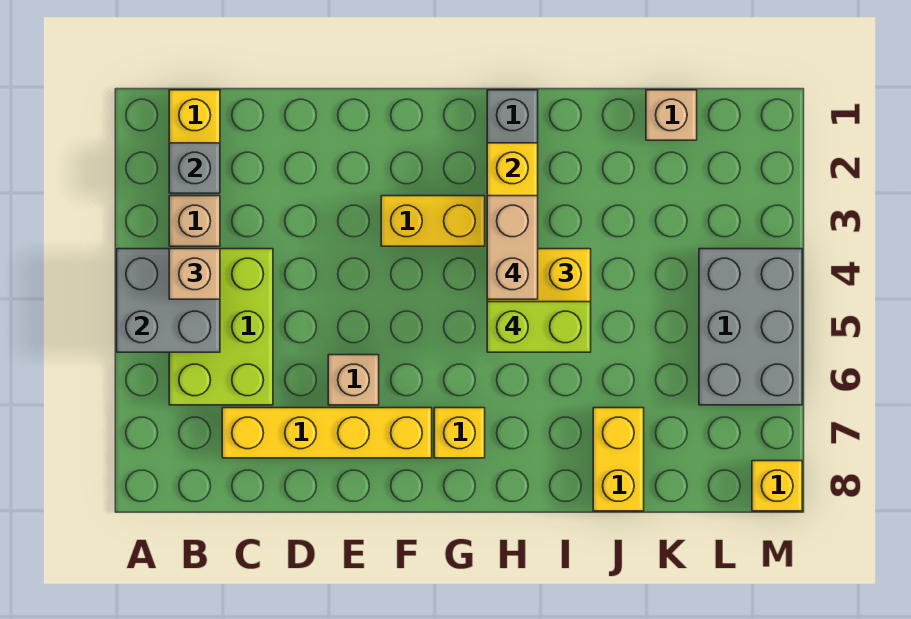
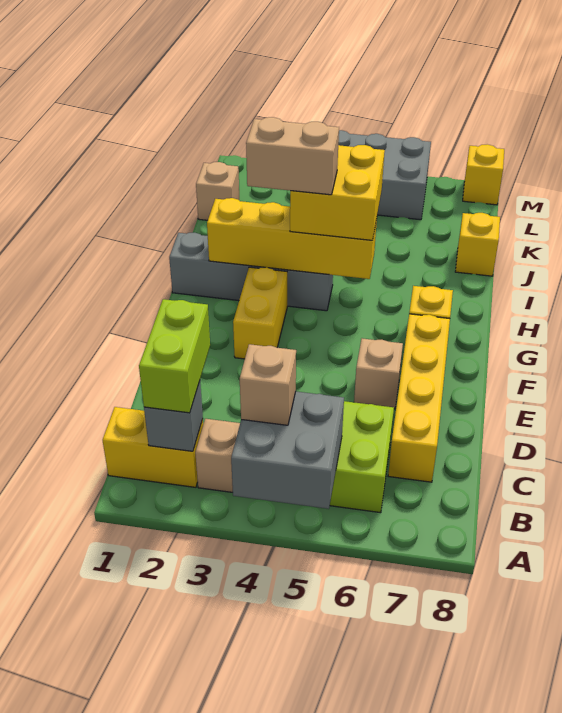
lime brick H5:I5 level 4 -> lime brick B2:C2 level 3
yellow brick J7:J8 level 1 -> yellow brick J8 level 1

